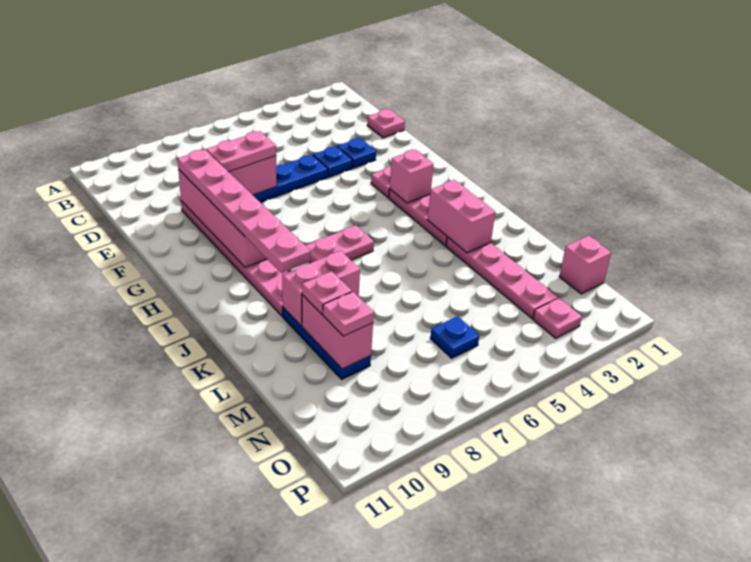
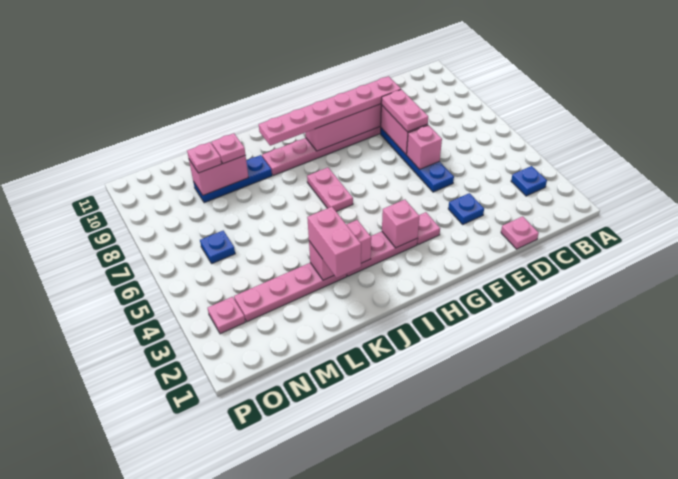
blue plate E4 level 1 -> blue plate B3 level 1
pink brick K8:K9 level 2 -> pink brick K2:K3 level 3
pink brick N1 level 1 -> pink brick E6 level 2

